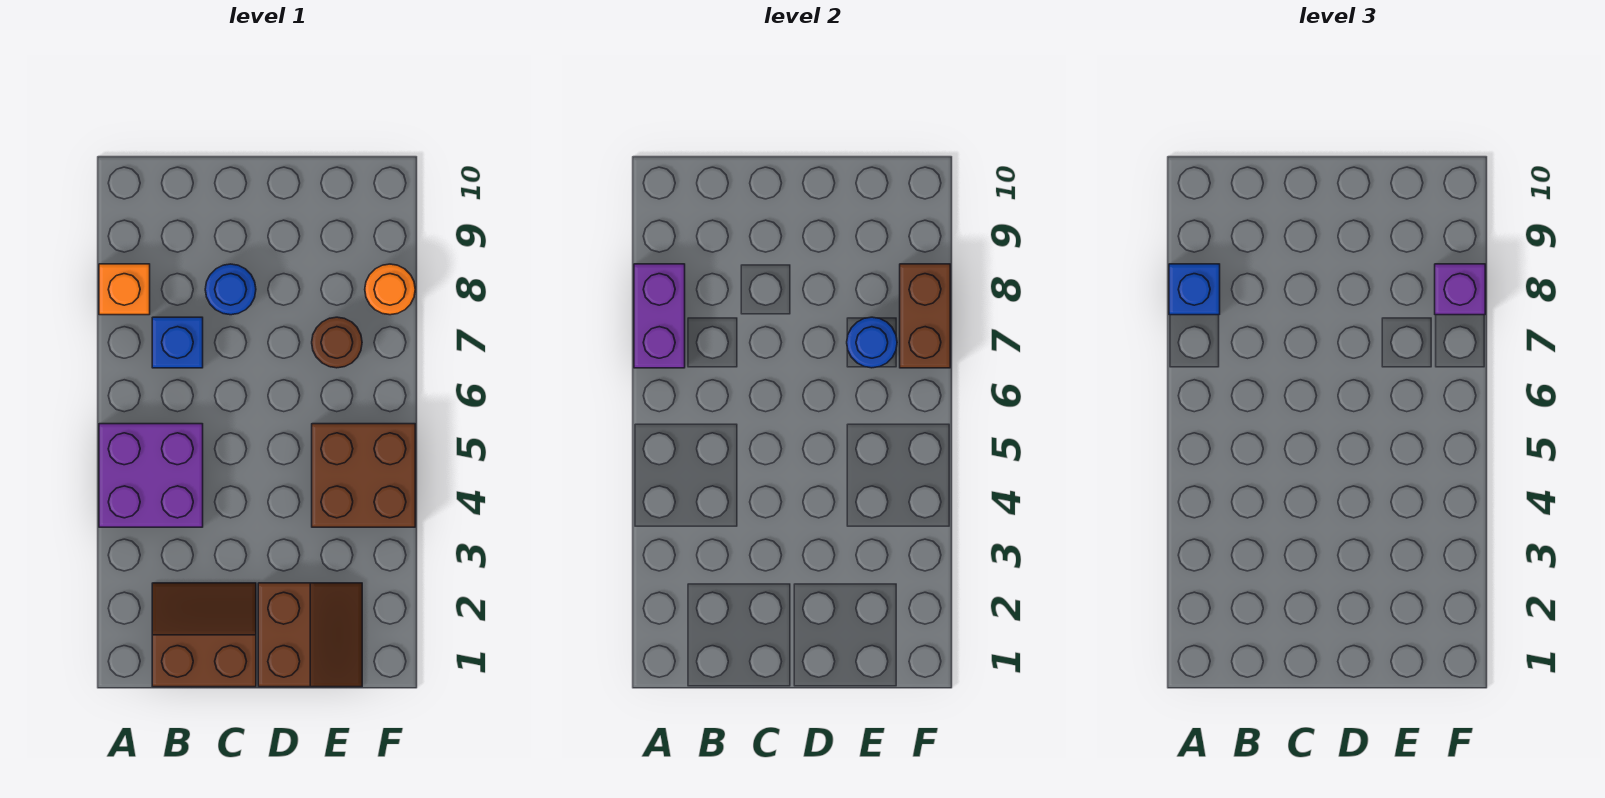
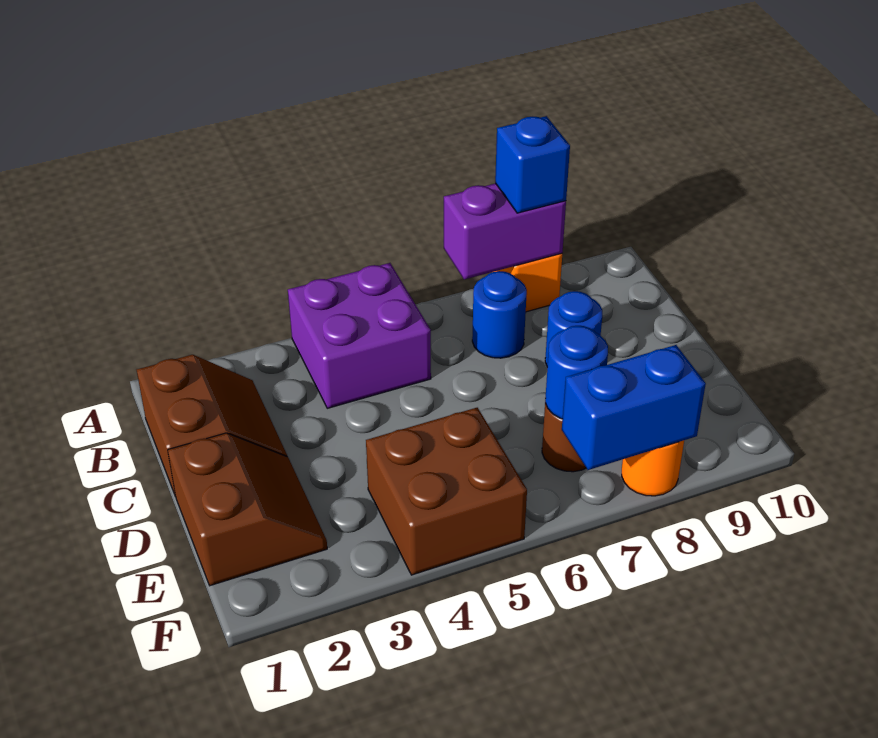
blue brick B7 level 1 -> blue round brick B7 level 1
brown slope D1:E2 level 1 top D -> brown slope D1:E2 level 1 top 1
brown brick F7:F8 level 2 -> blue brick F7:F8 level 2
purple brick F8 level 3 -> none

